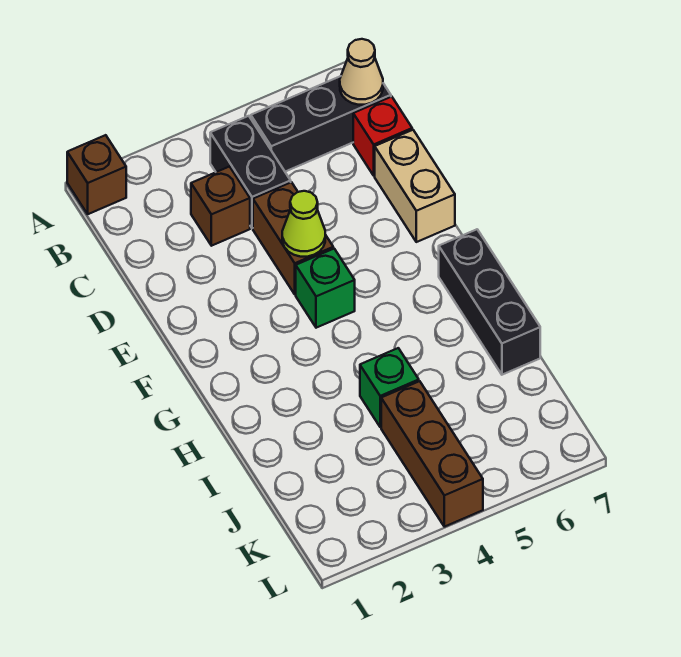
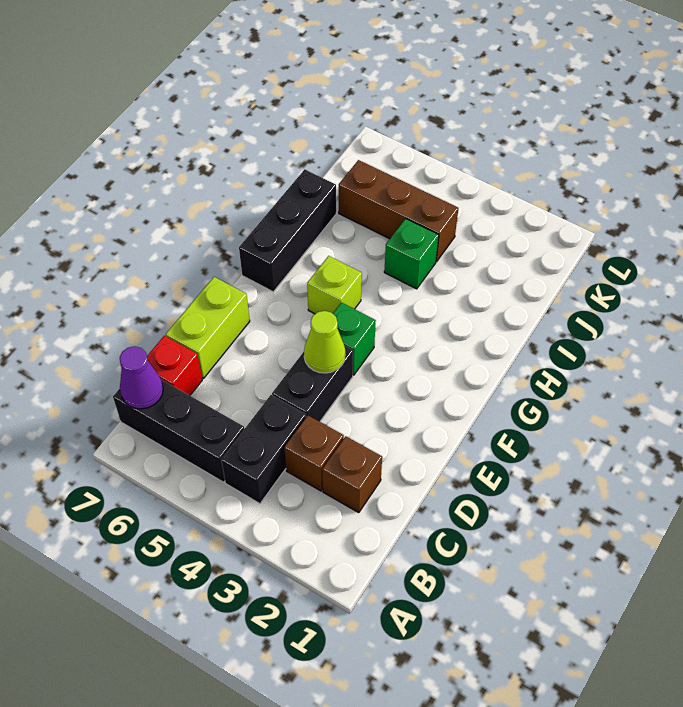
brown brick A1 level 1 -> brown brick C2 level 1
tan cone B7 level 2 -> purple cone B7 level 2
brown brick D4:E4 level 1 -> black brick D4:E4 level 1
tan brick D7:E7 level 1 -> lime brick D7:E7 level 1
none -> lime brick G5 level 1
brown brick J4:L4 level 1 -> brown brick J4:J6 level 1

